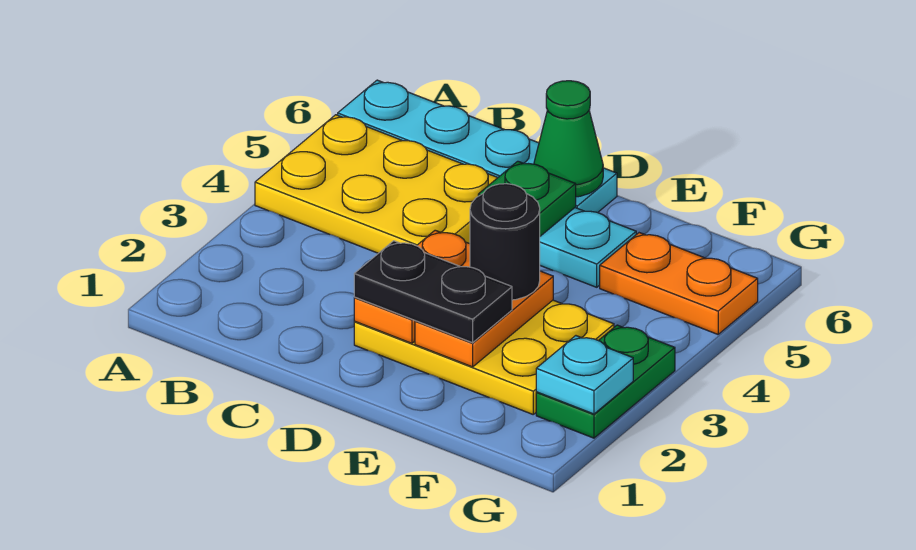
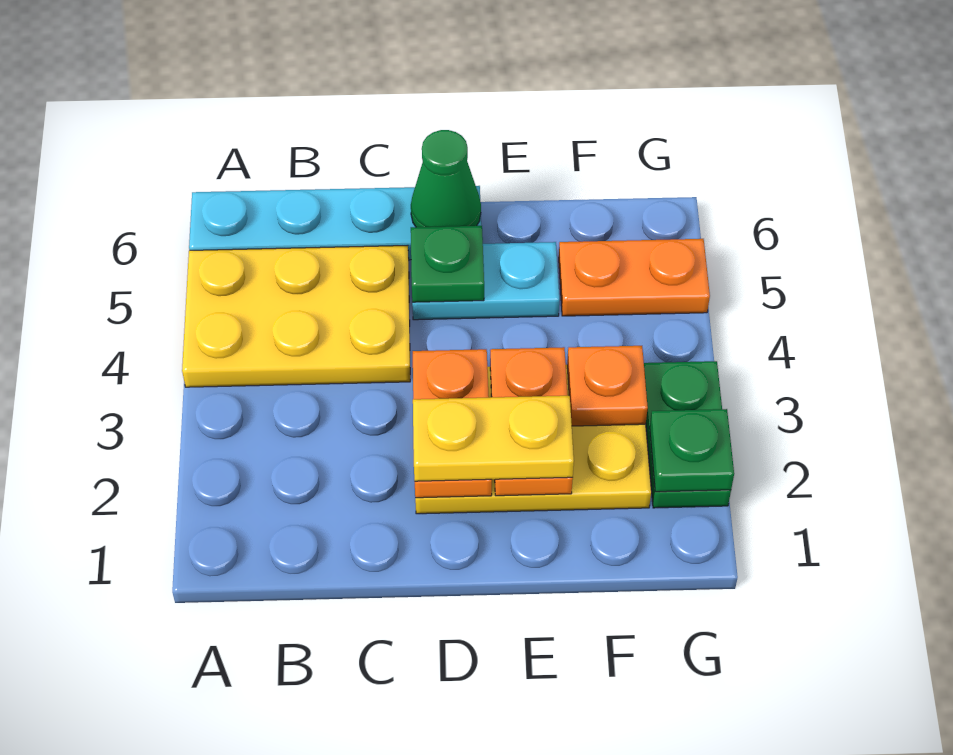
black plate D2:E2 level 3 -> yellow plate D2:E2 level 3
black round brick E3 level 3 -> none
none -> orange plate F3 level 2
cyan plate G2 level 2 -> green plate G2 level 2

